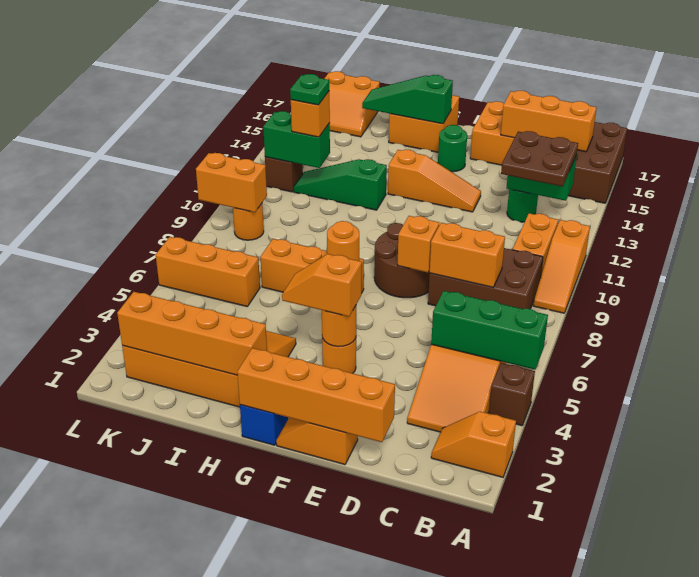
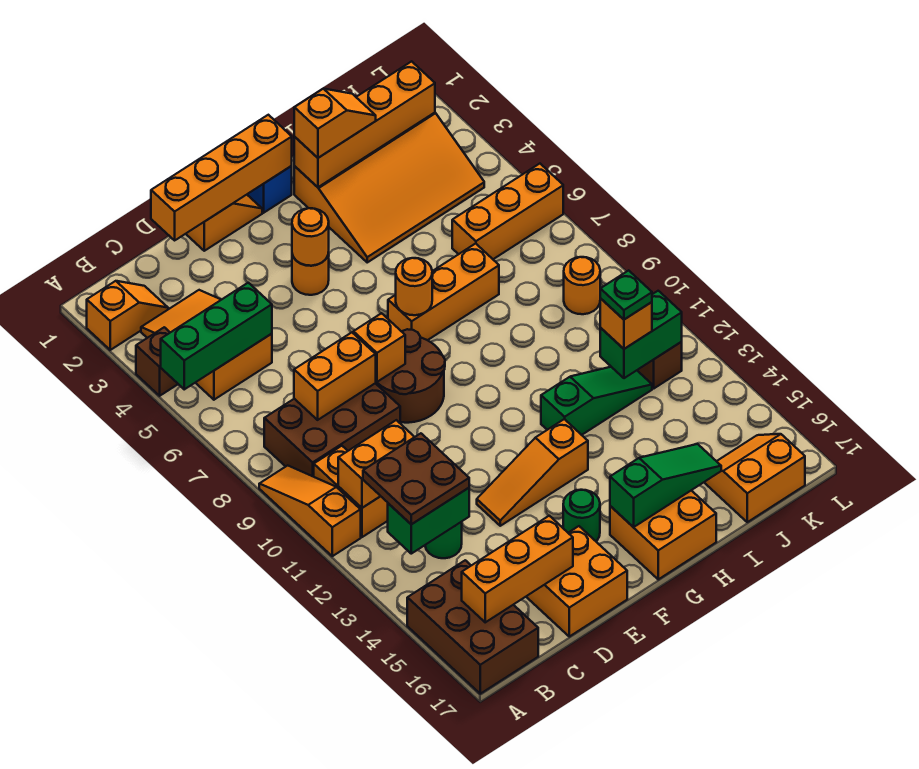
orange slope F4:G4 level 3 top F -> orange slope H2:I2 level 3 top H
orange brick K9:L9 level 2 -> orange brick B11:C11 level 2

